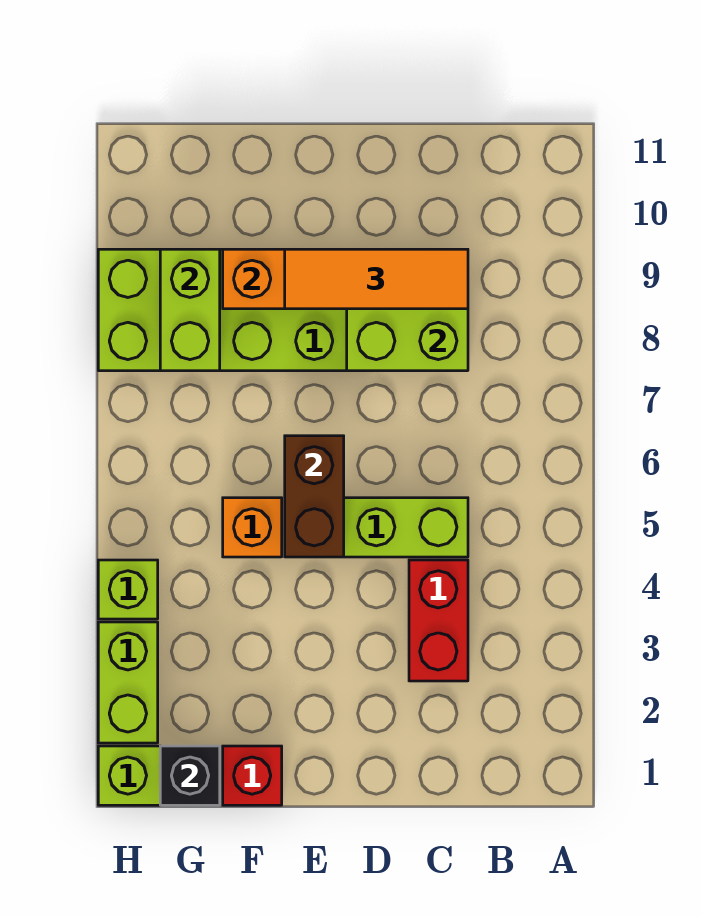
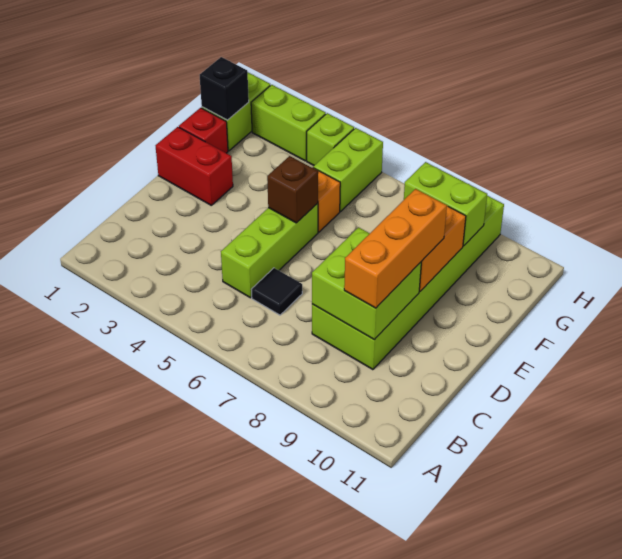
red brick C3:C4 level 1 -> red brick E1:E2 level 1
none -> black tile C6 level 1
orange tile C9:E9 level 3 -> orange brick C9:E9 level 3
brown brick E5:E6 level 2 -> brown brick E5 level 2
none -> lime brick G5:H5 level 1

